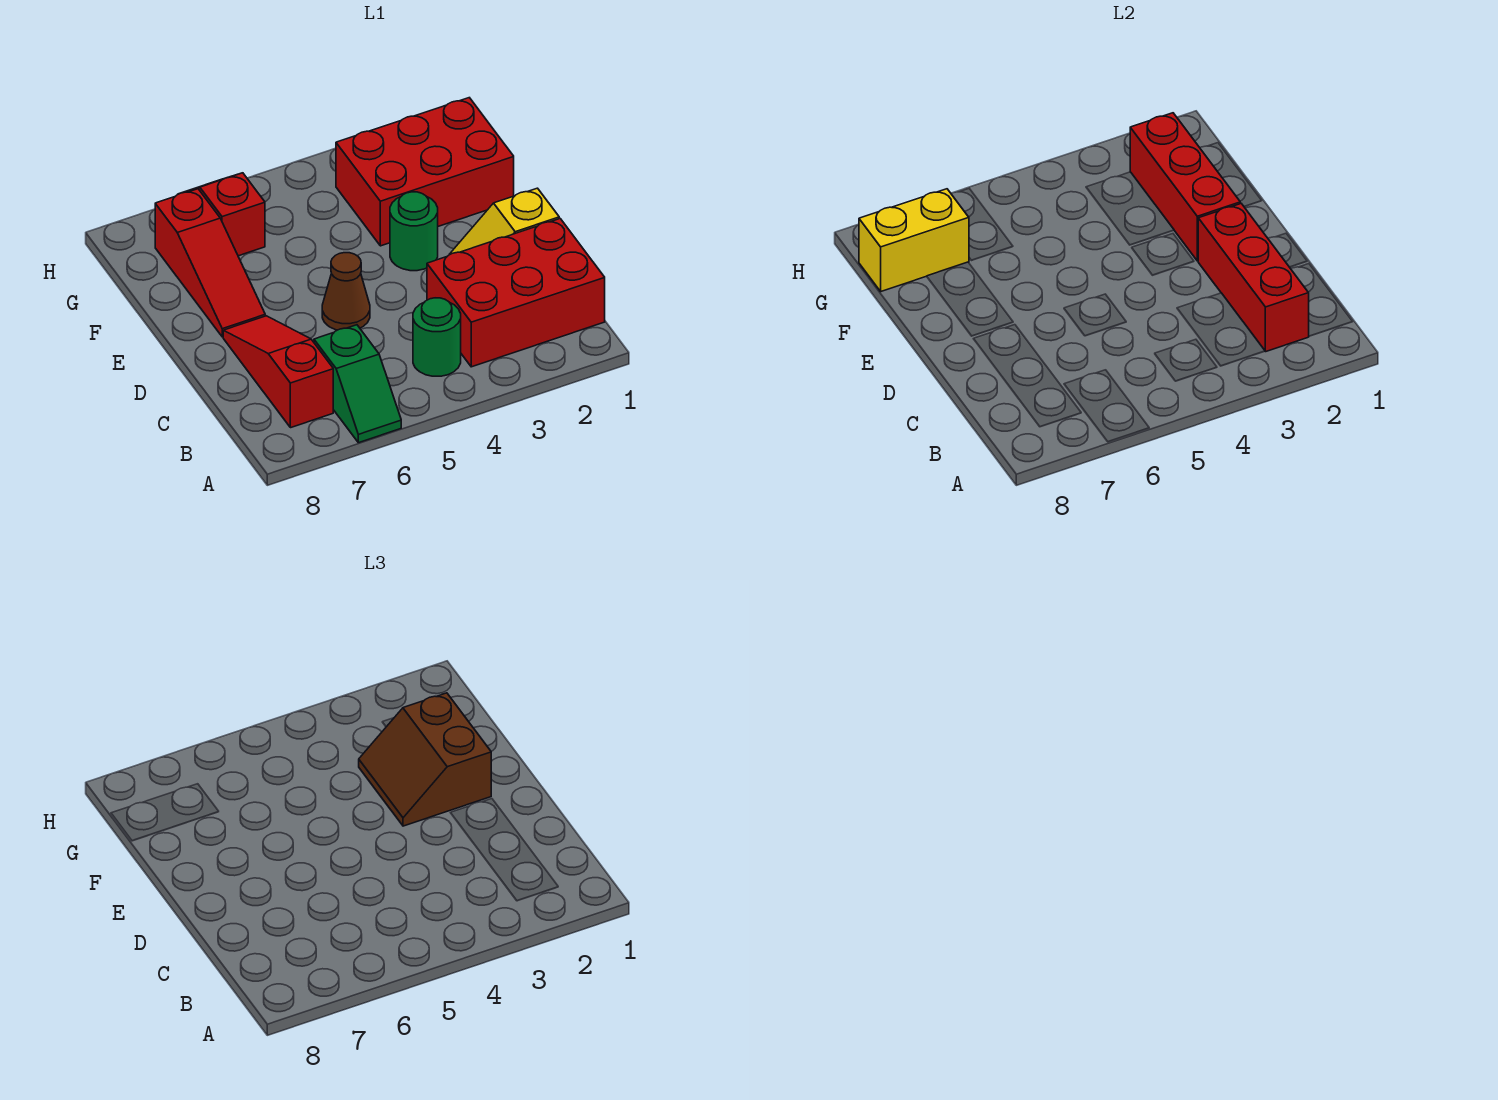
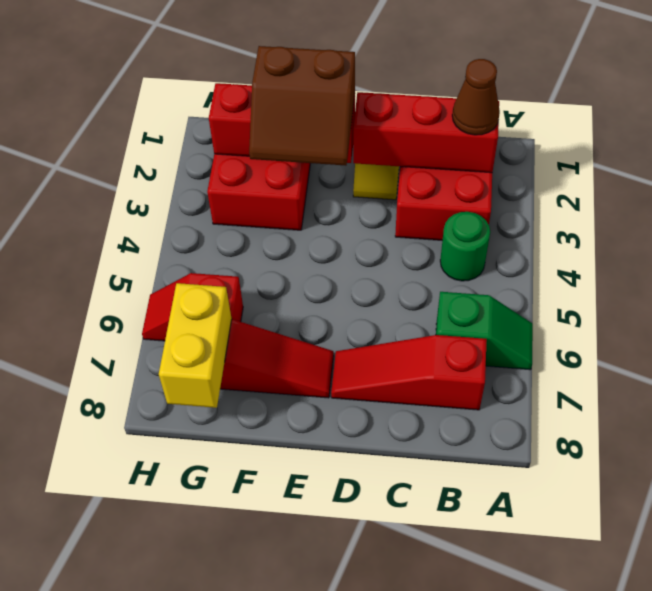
brown cone D5 level 1 -> brown cone B2 level 3
green round brick E3 level 1 -> none

